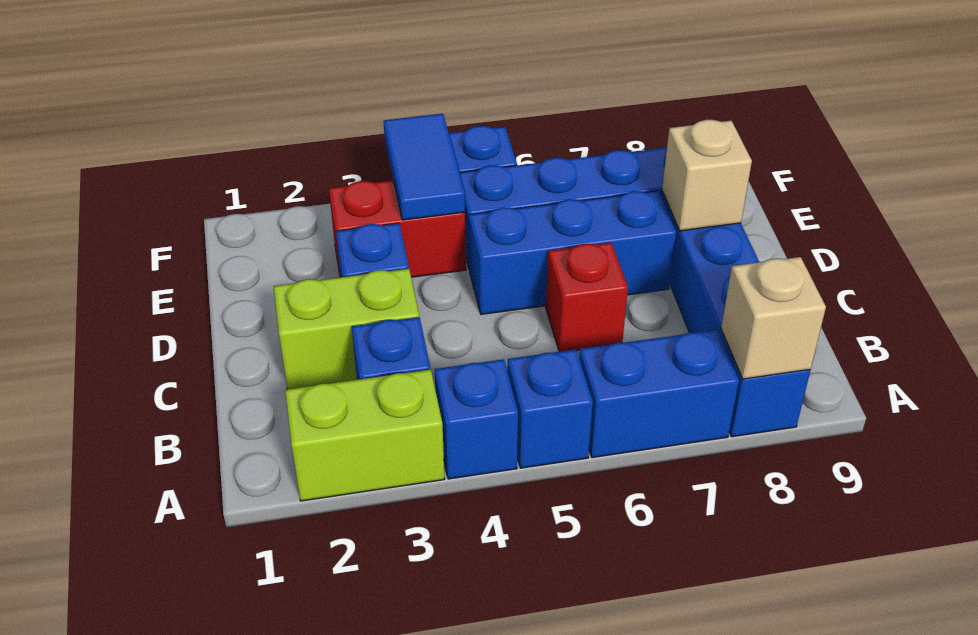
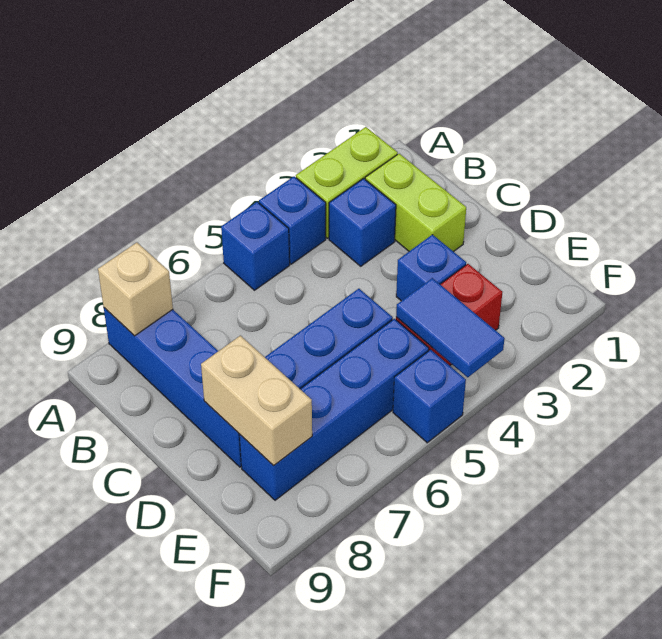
blue brick A6:A7 level 1 -> none
lime brick C2:C3 level 1 -> lime brick B2:C2 level 1
red brick C6 level 1 -> none
tan brick D8 level 2 -> tan brick D8:E8 level 2

